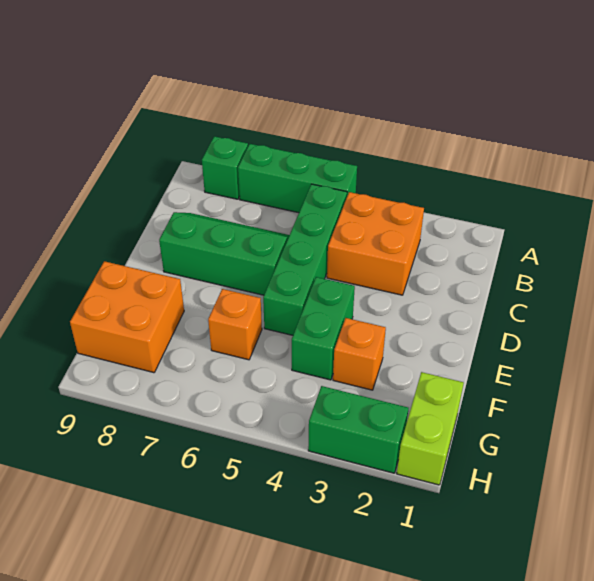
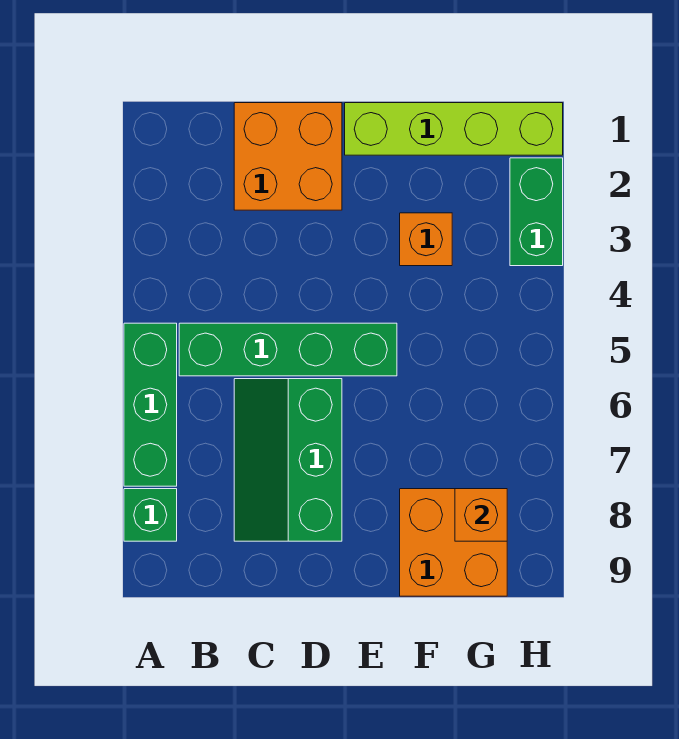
orange brick B3:C4 level 1 -> orange brick C1:D2 level 1
green brick E4:F4 level 1 -> none
orange brick F6 level 1 -> orange brick G8 level 2
lime brick G1:H1 level 1 -> lime brick E1:H1 level 1

